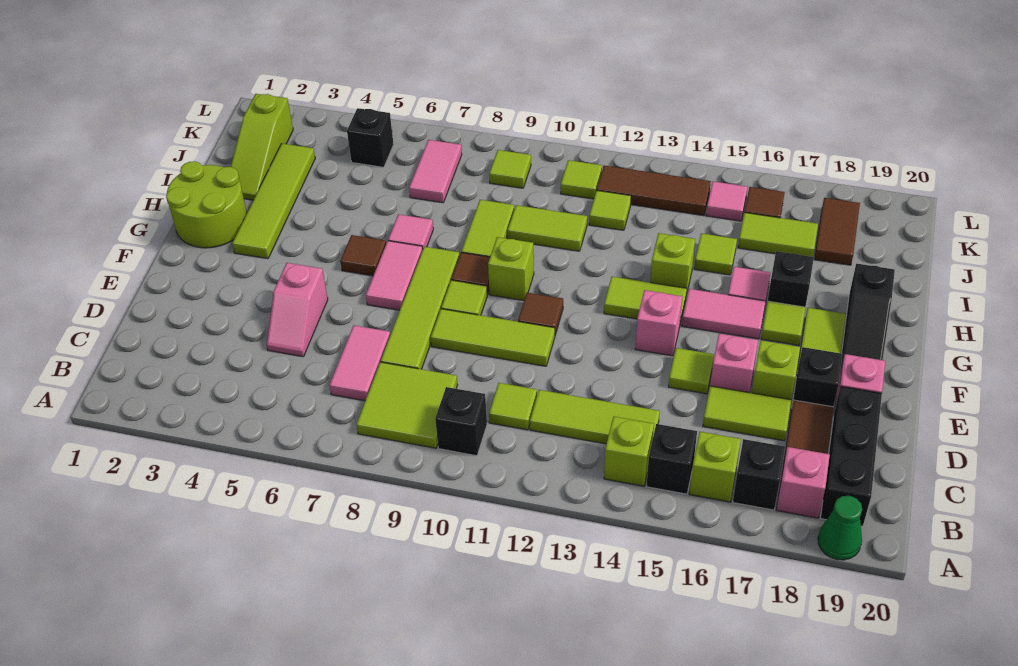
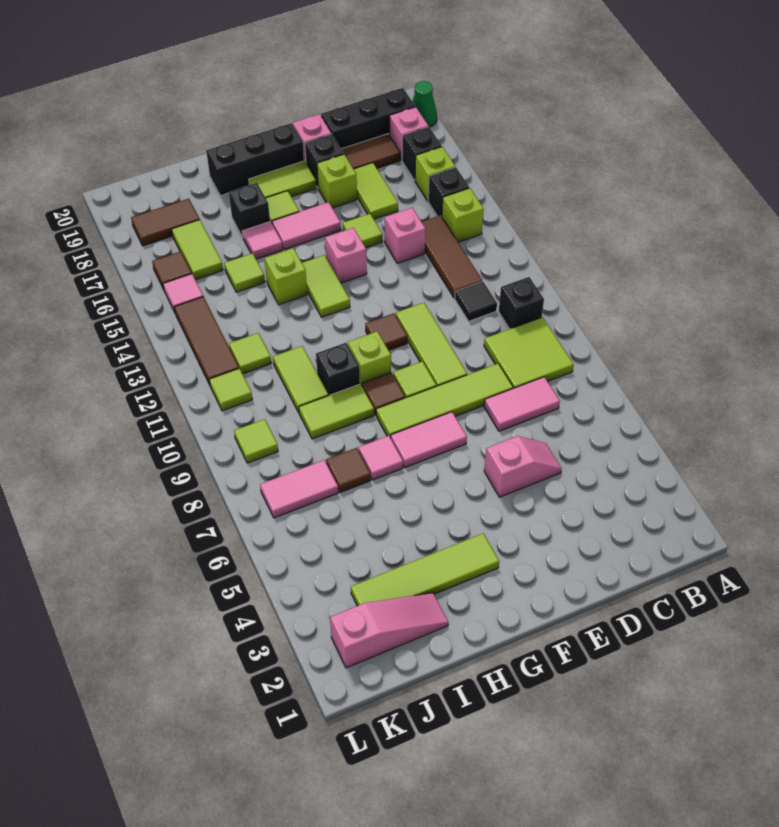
lime tile C11 level 1 -> black tile C11 level 1
lime tile C12:C14 level 1 -> brown tile C12:C14 level 1
pink brick E16 level 1 -> pink brick D14 level 1
black slope F19:H19 level 1 top H -> black brick F19:H19 level 1
lime round brick G1:H2 level 1 -> none
brown tile G6 level 1 -> brown tile I7 level 1
pink tile G15:G16 level 1 -> pink tile F16:G16 level 1
lime slope I2:K2 level 1 top K -> pink slope I2:K2 level 1 top K
black brick K5 level 1 -> black brick H10 level 1

